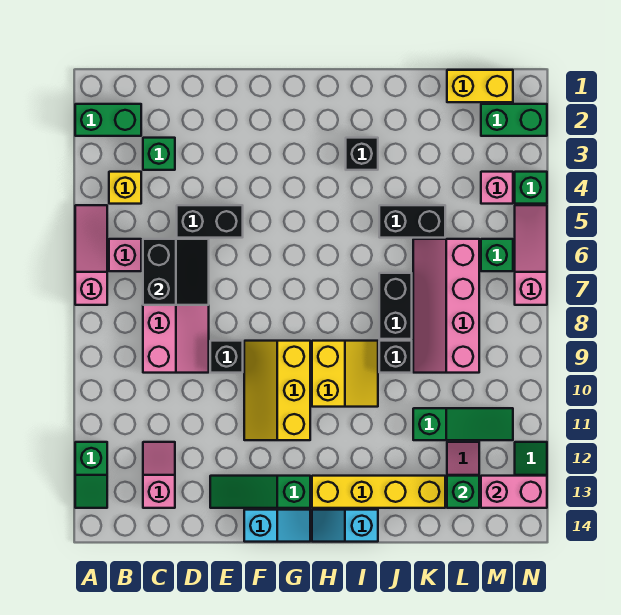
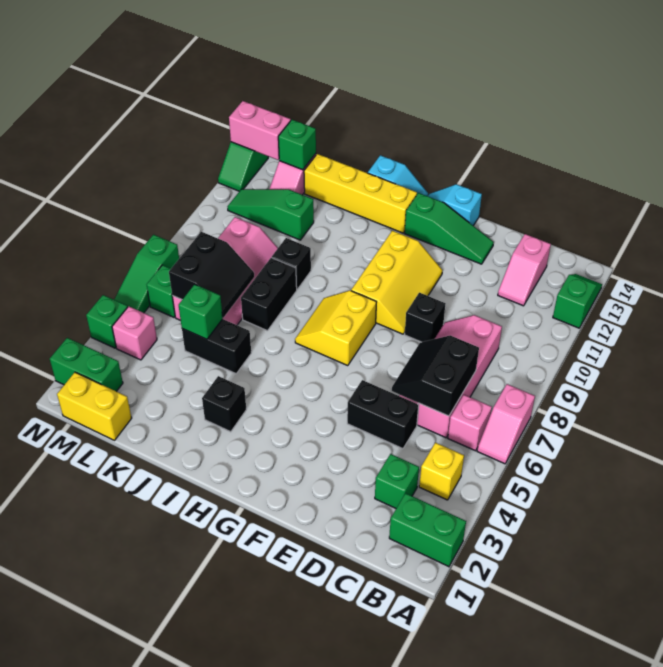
pink slope A5:A7 level 1 top 7 -> pink slope A6:A7 level 1 top 7
yellow slope H9:I10 level 1 top H -> yellow slope G7:H8 level 1 top G
none -> green brick K5 level 2
none -> black slope K6:L7 level 2 top L
pink slope N5:N7 level 1 top 7 -> green slope N5:N7 level 1 top 7

